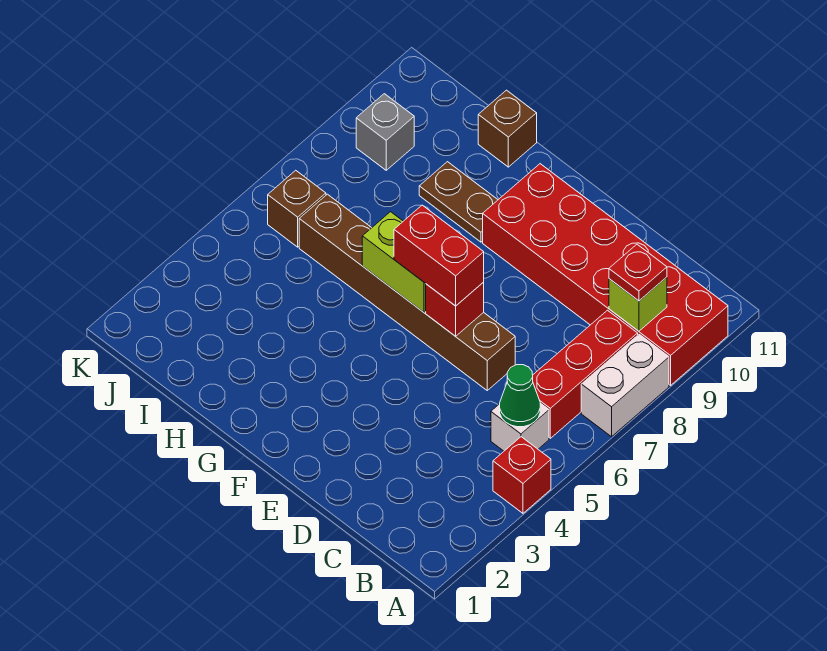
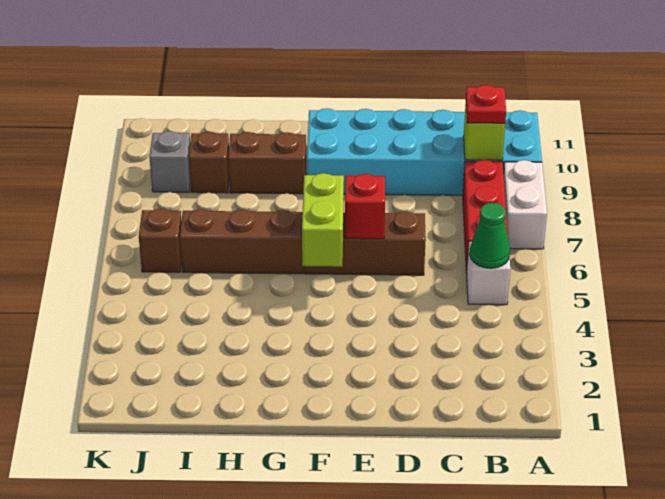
red brick A4 level 1 -> none
red brick A9:F10 level 1 -> cyan brick A9:F10 level 1
red brick E6:F6 level 3 -> none
lime brick F6:G6 level 2 -> lime brick F5:F6 level 2
brown plate G9:H9 level 1 -> brown brick G9:H9 level 1
brown brick H11 level 1 -> brown brick I9 level 1

